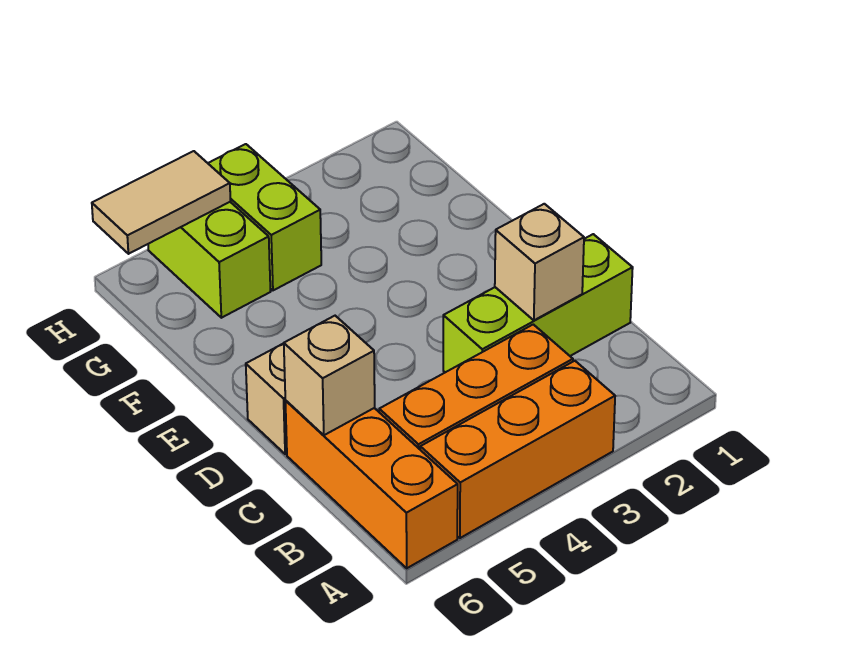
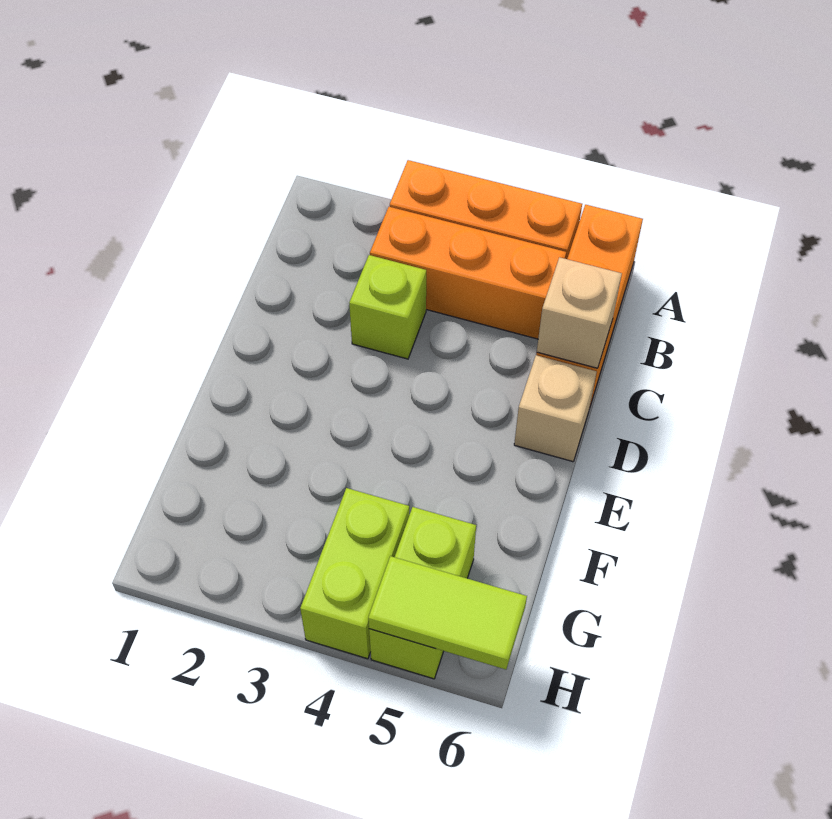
lime brick C1:C3 level 1 -> lime brick C3 level 1
tan brick C2 level 2 -> none
tan tile H5:H6 level 2 -> lime tile H5:H6 level 2

